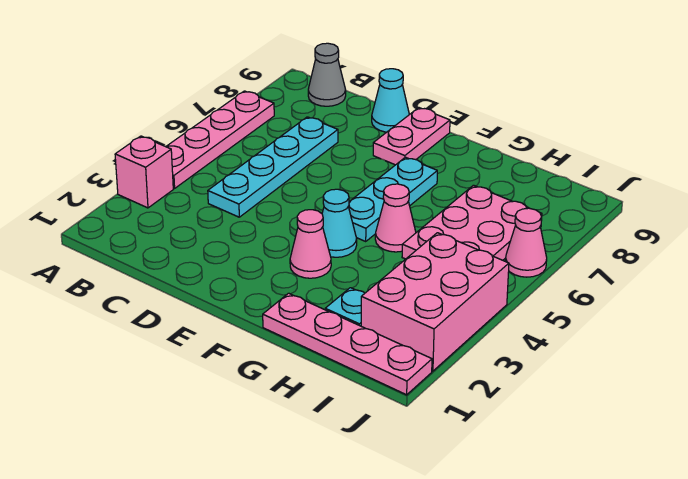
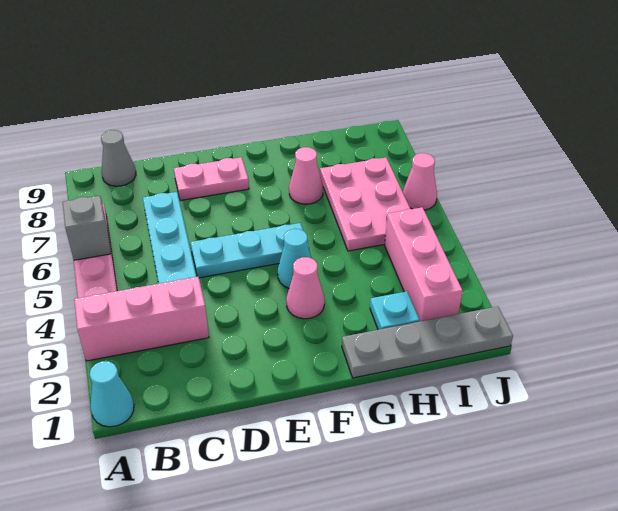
pink brick A3 level 1 -> pink brick A3:C3 level 1
none -> grey brick A6 level 2
cyan cone D9 level 1 -> cyan cone A1 level 1
pink plate E8:E9 level 1 -> pink plate D8:E8 level 1
cyan plate F5:F7 level 1 -> cyan plate D5:F5 level 1
pink plate G1:J1 level 1 -> grey plate G1:J1 level 1
pink cone G5 level 1 -> pink cone G7 level 1
pink brick I2:J4 level 1 -> pink brick I2:I4 level 1

